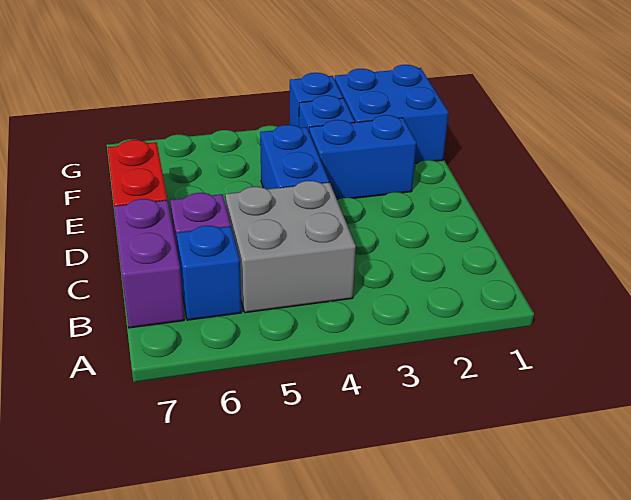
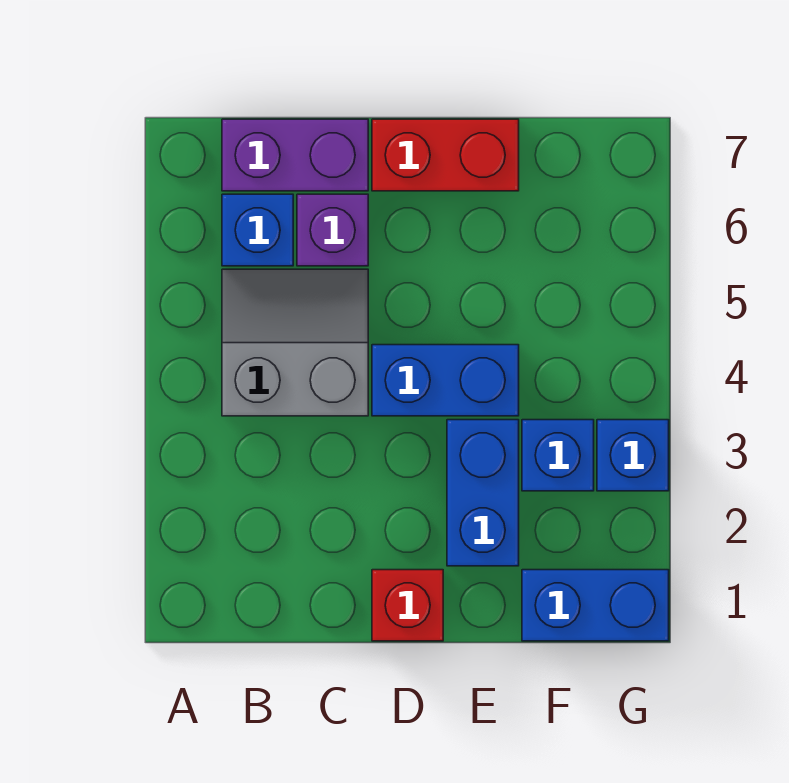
grey brick B4:C5 level 1 -> grey slope B4:C5 level 1 top 4
none -> red brick D1 level 1
blue brick F1:G2 level 1 -> blue brick F1:G1 level 1

